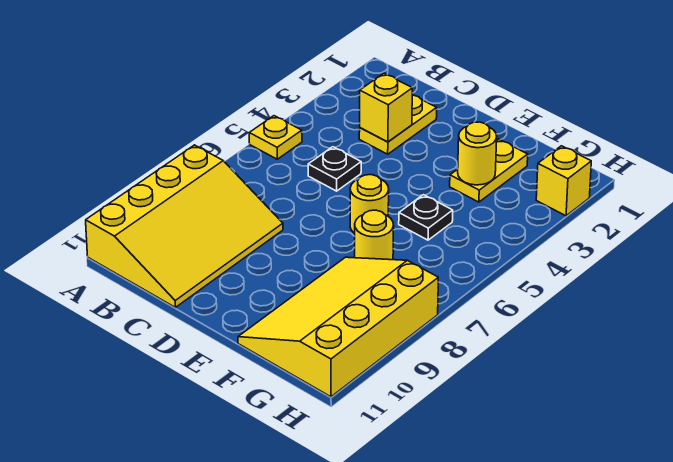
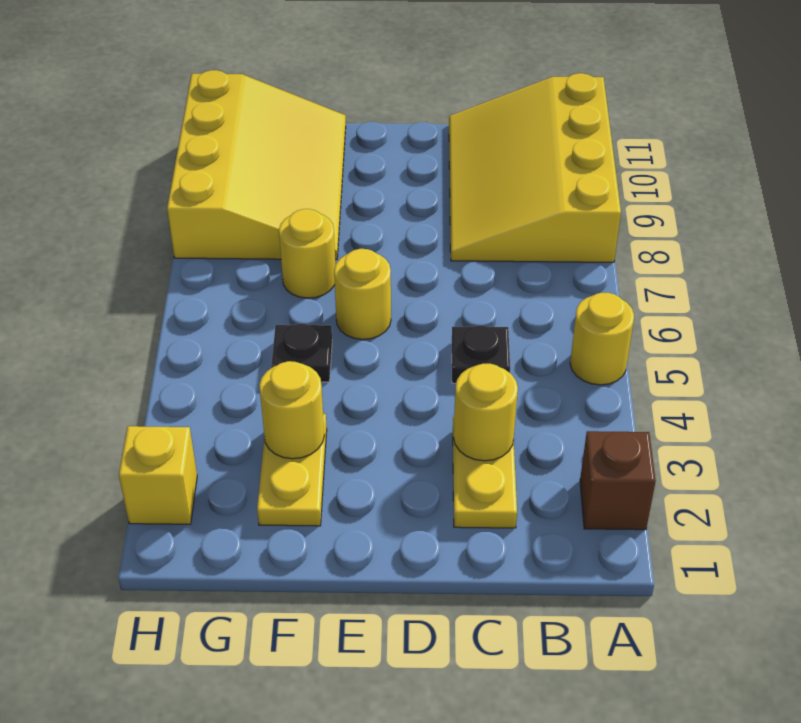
none -> brown brick A2 level 1
yellow plate A5 level 1 -> yellow round brick A5 level 1
yellow brick C3 level 2 -> yellow round brick C3 level 2

